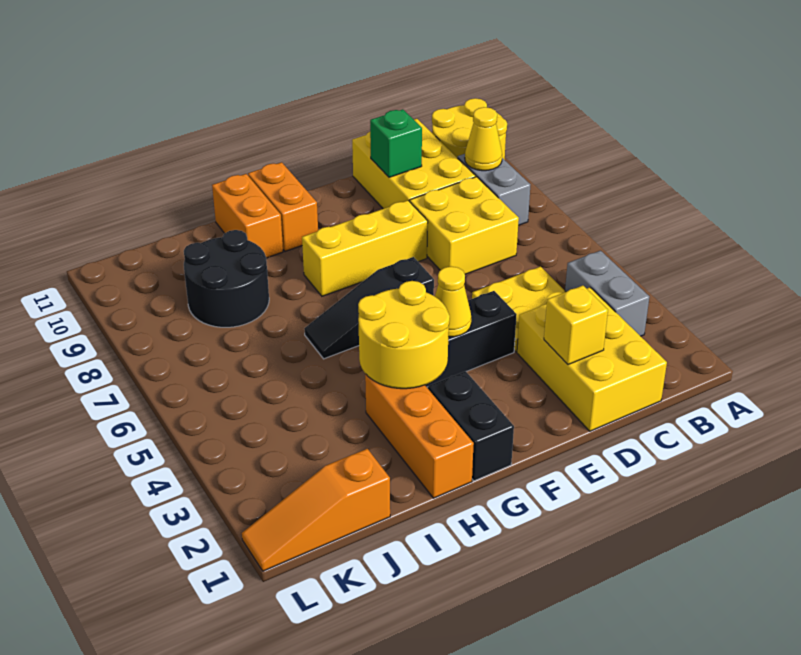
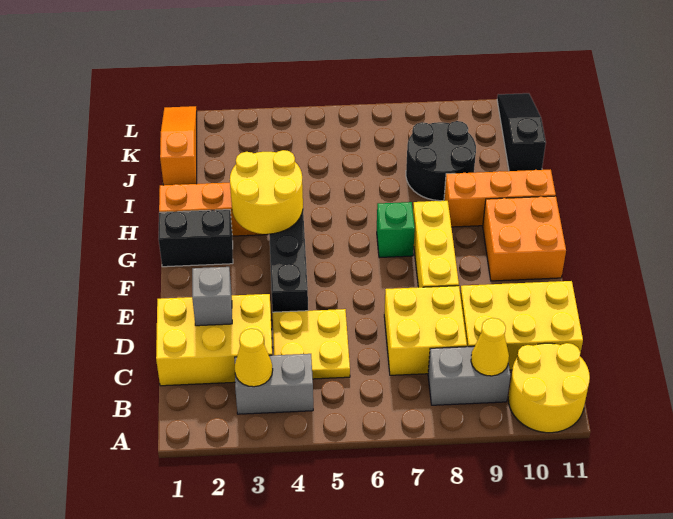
yellow brick D2 level 2 -> grey brick D2 level 2
green brick D10 level 2 -> green brick G7 level 1
yellow cone F4 level 2 -> yellow cone B3 level 2
black slope F6:H6 level 1 top F -> black slope J11:L11 level 1 top J
orange brick G10:G11 level 1 -> orange brick F10:G11 level 1
orange brick H10:H11 level 1 -> orange brick H9:H11 level 1

